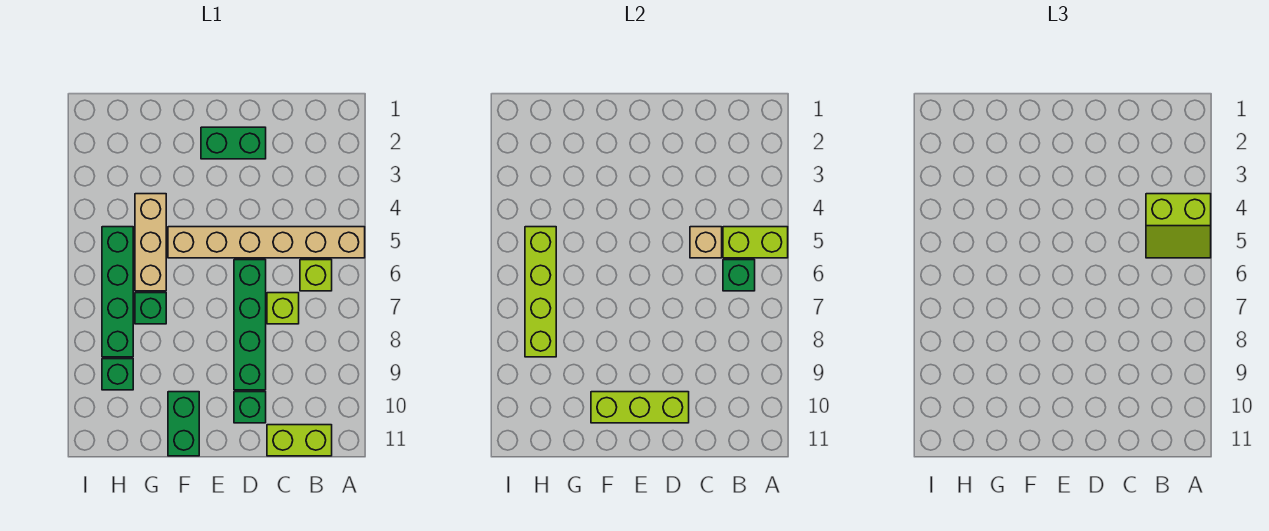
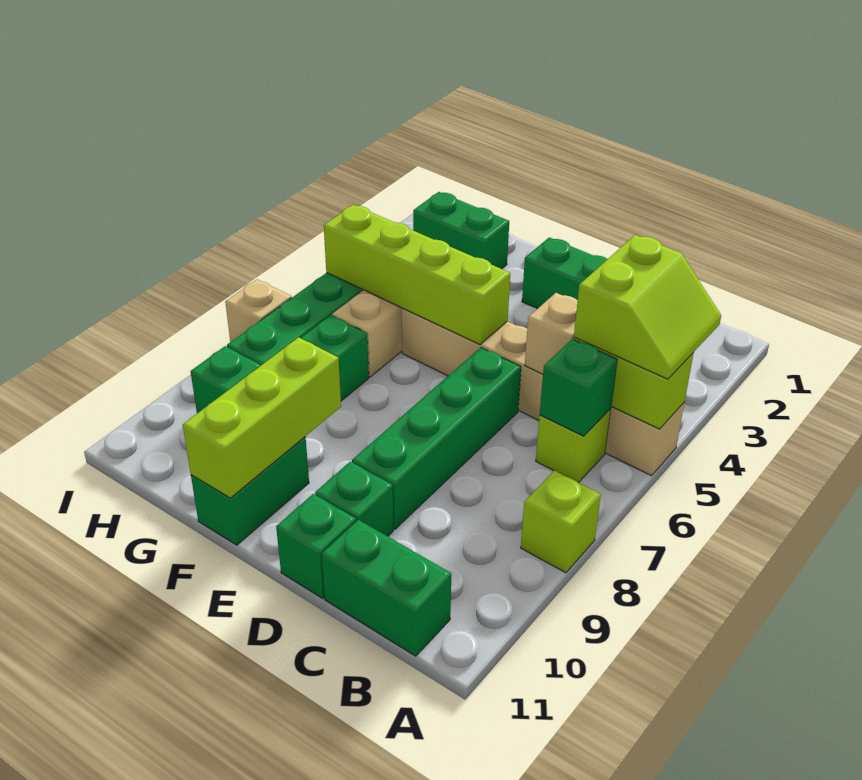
lime slope A4:B5 level 3 top 4 -> lime slope A4:B5 level 3 top B
lime brick B11:C11 level 1 -> green brick B11:C11 level 1
lime brick C7 level 1 -> lime brick A8 level 1
lime brick D10:F10 level 2 -> lime brick F9:F11 level 2
none -> green brick D11 level 1
none -> green brick G2:H2 level 1
lime brick H5:H8 level 2 -> lime brick E5:H5 level 2
none -> tan brick I7 level 1

